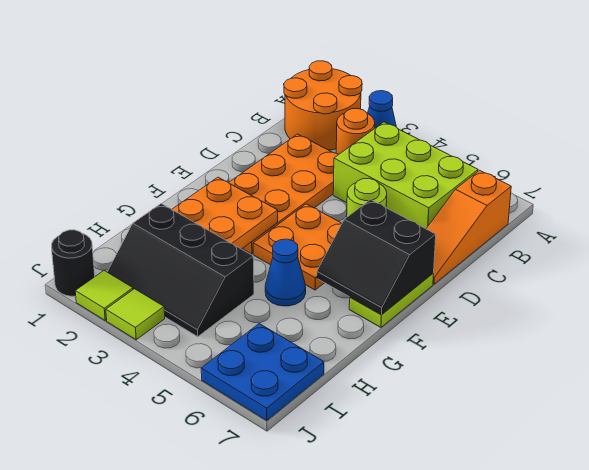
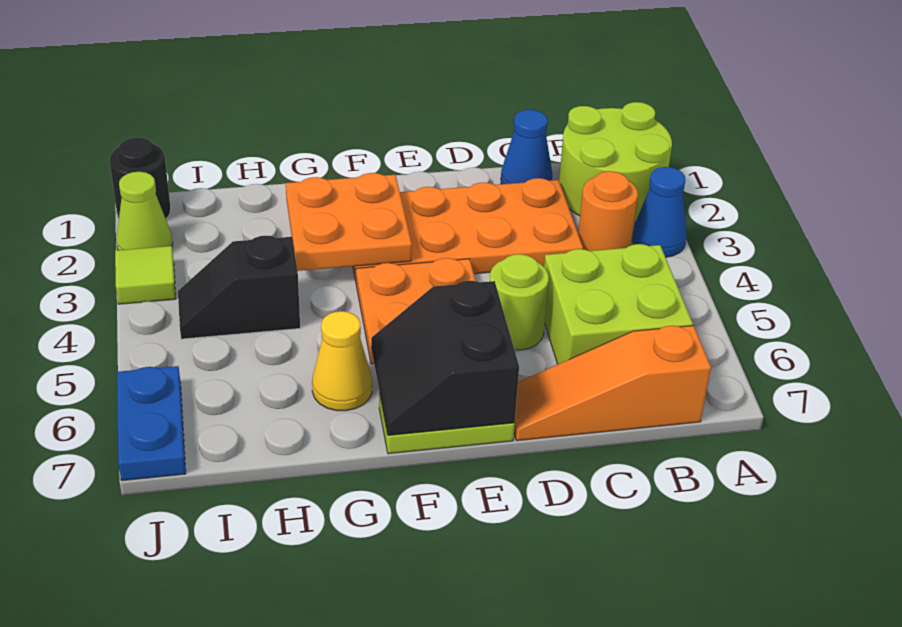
orange round brick A1:B2 level 1 -> lime round brick A1:B2 level 1
lime brick B4:C6 level 1 -> lime brick B5:C6 level 1
blue cone G5 level 1 -> blue cone C1 level 1
none -> yellow cone G6 level 1
black slope H2:I4 level 1 top H -> black slope H4:I4 level 1 top H
blue plate I6:J7 level 1 -> blue plate J6:J7 level 1
lime tile J2 level 1 -> lime cone J2 level 1

